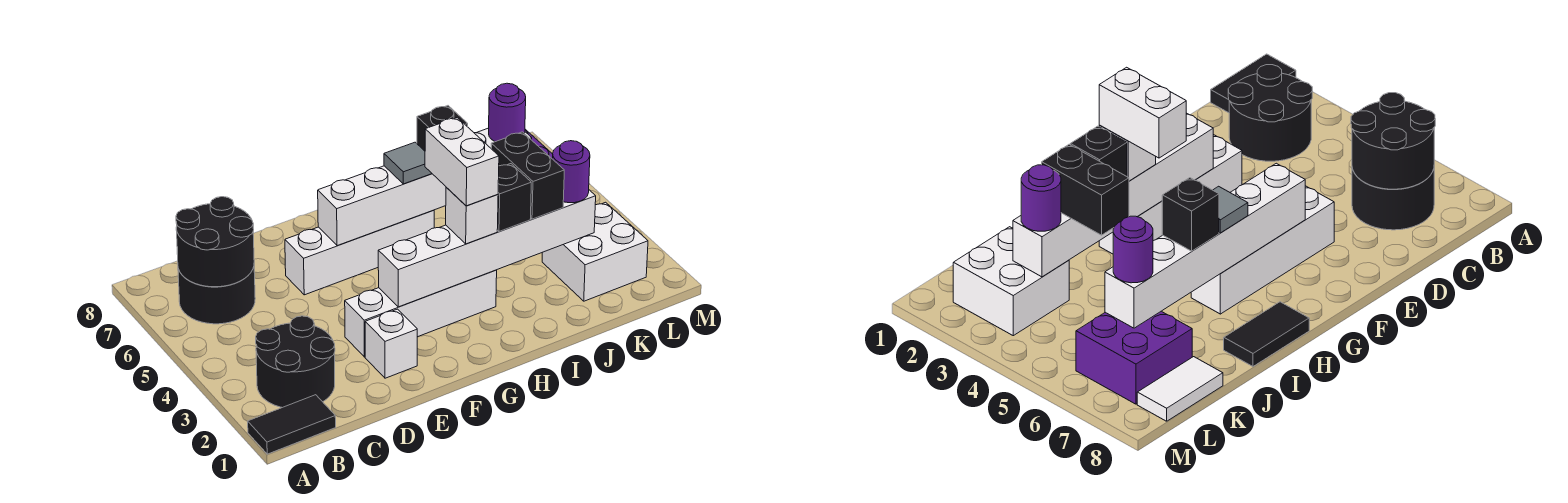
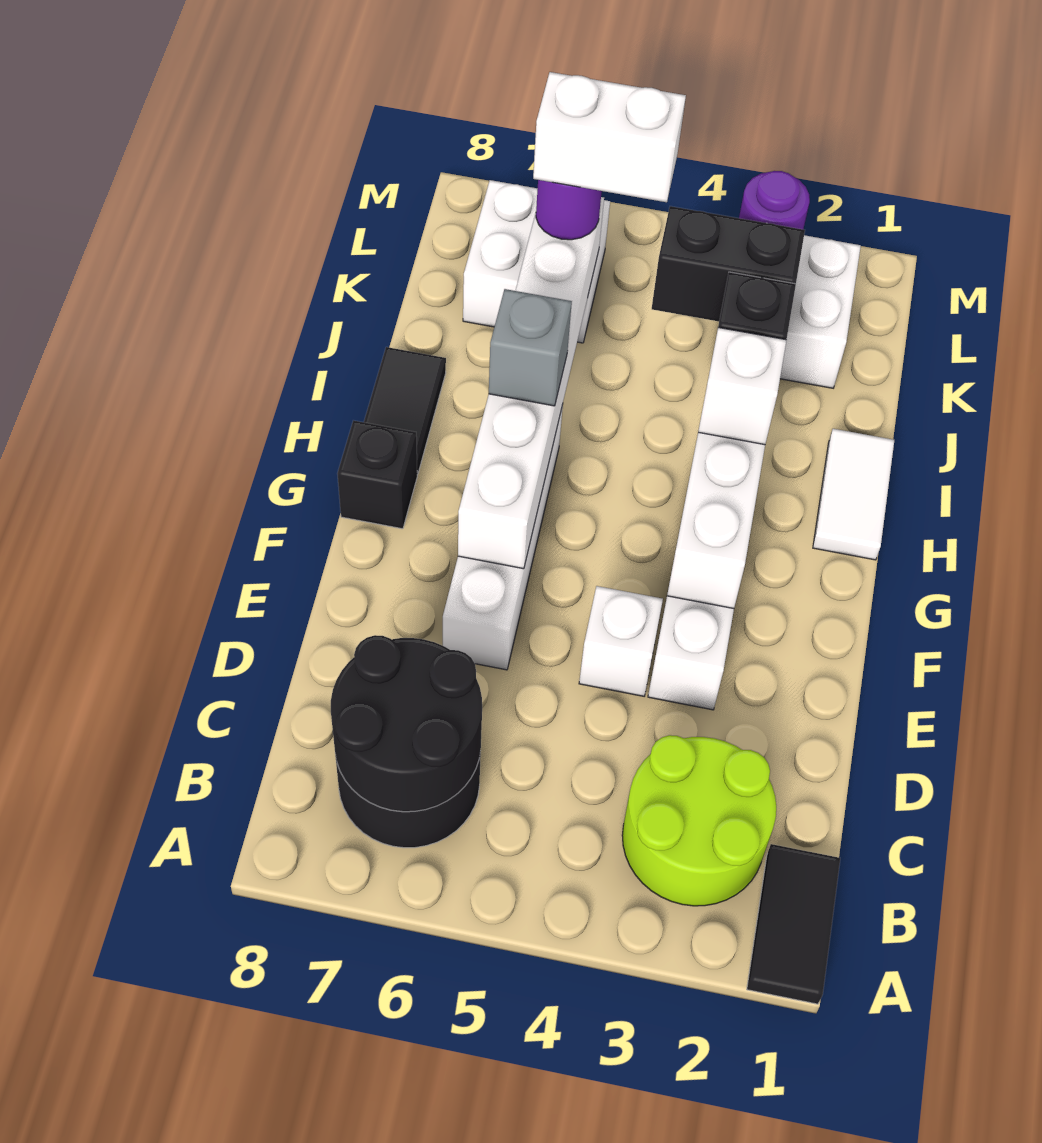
black round brick B2:C3 level 1 -> lime round brick B2:C3 level 1
white brick E2 level 1 -> white brick E4 level 1
white brick H3:H4 level 4 -> white brick K5:K6 level 4
grey tile H6 level 3 -> grey brick H6 level 3
black brick I6 level 3 -> black brick G8 level 1
purple brick K6:L7 level 1 -> white brick K6:L7 level 1
white tile K8:L8 level 1 -> white tile H1:I1 level 1

